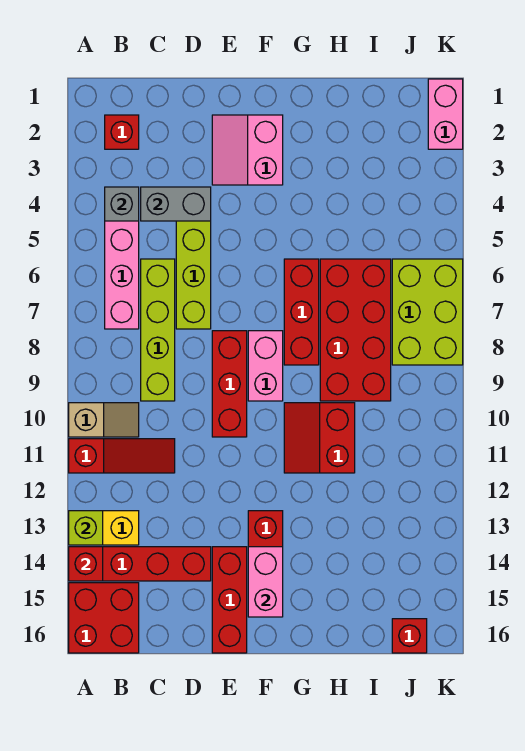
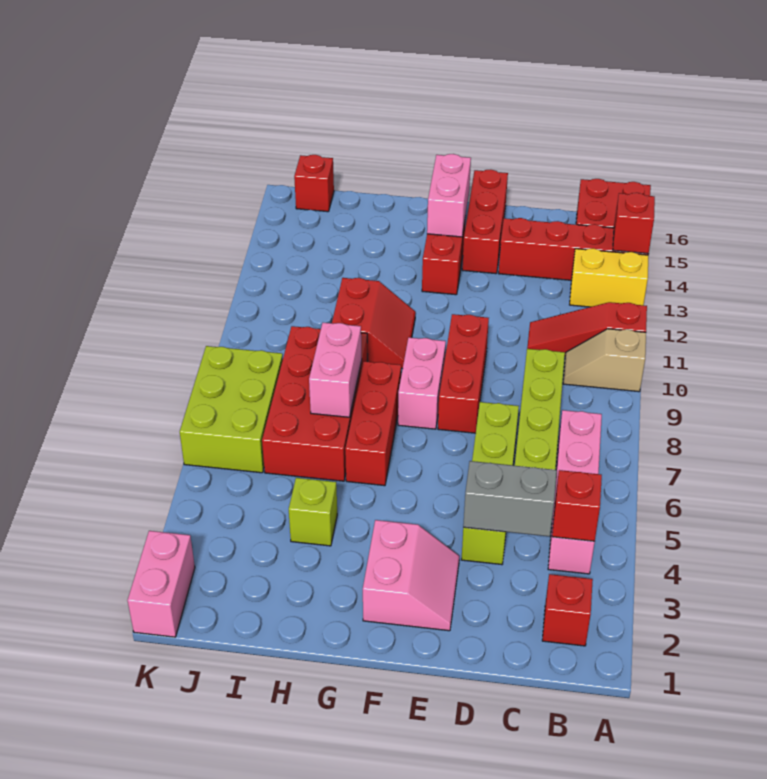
lime brick A13 level 2 -> lime brick H4 level 1
grey brick B4 level 2 -> red brick B4 level 2
none -> pink brick H7:H8 level 2

